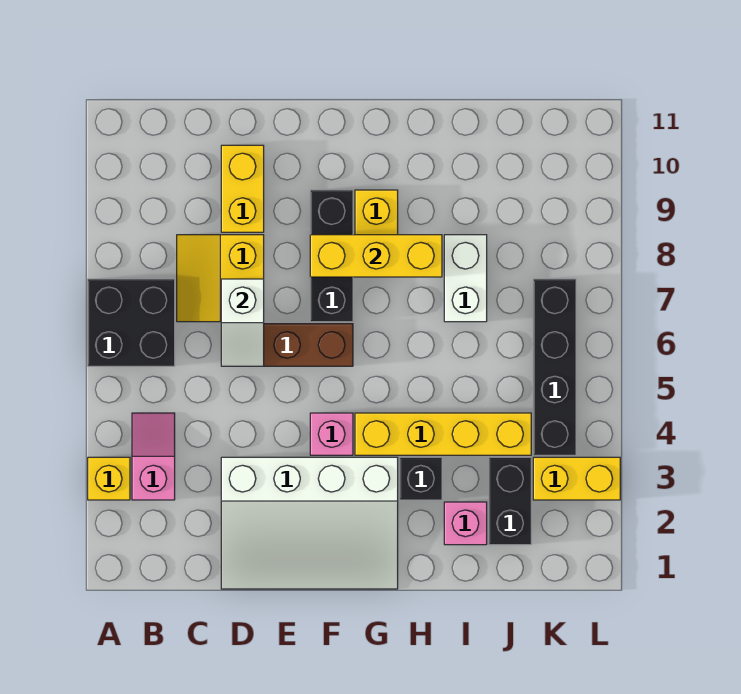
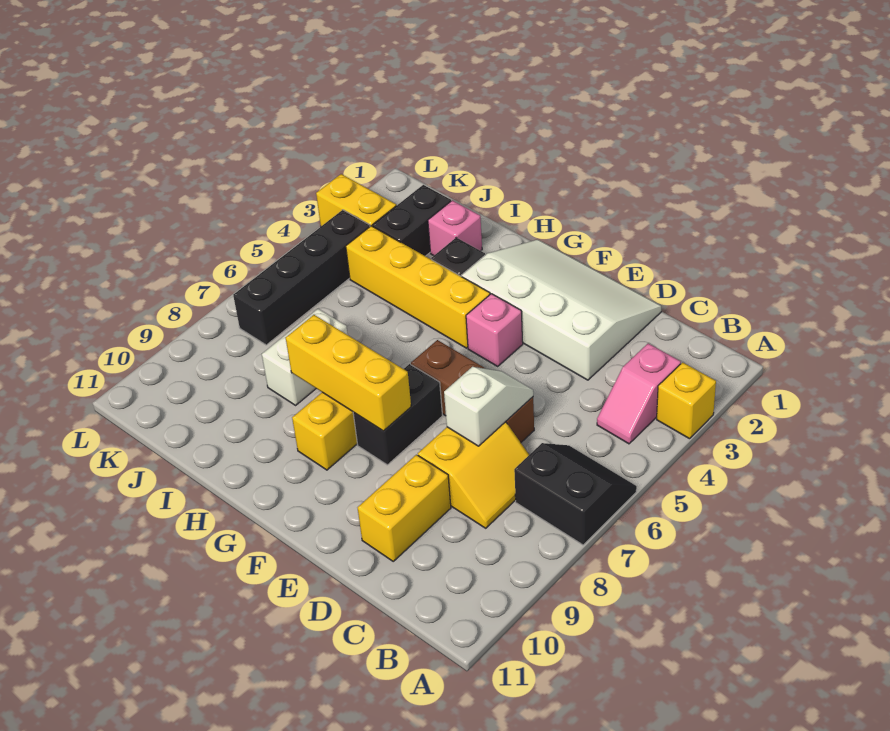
black brick A6:B7 level 1 -> black slope A6:B7 level 1 top 7
black brick F7:F9 level 1 -> black brick F7:F8 level 1

